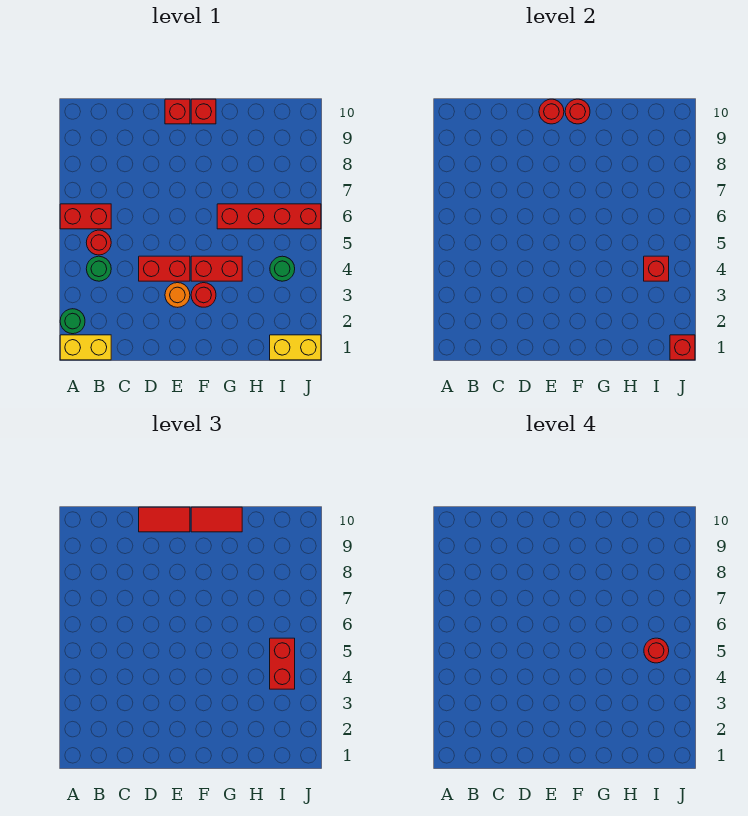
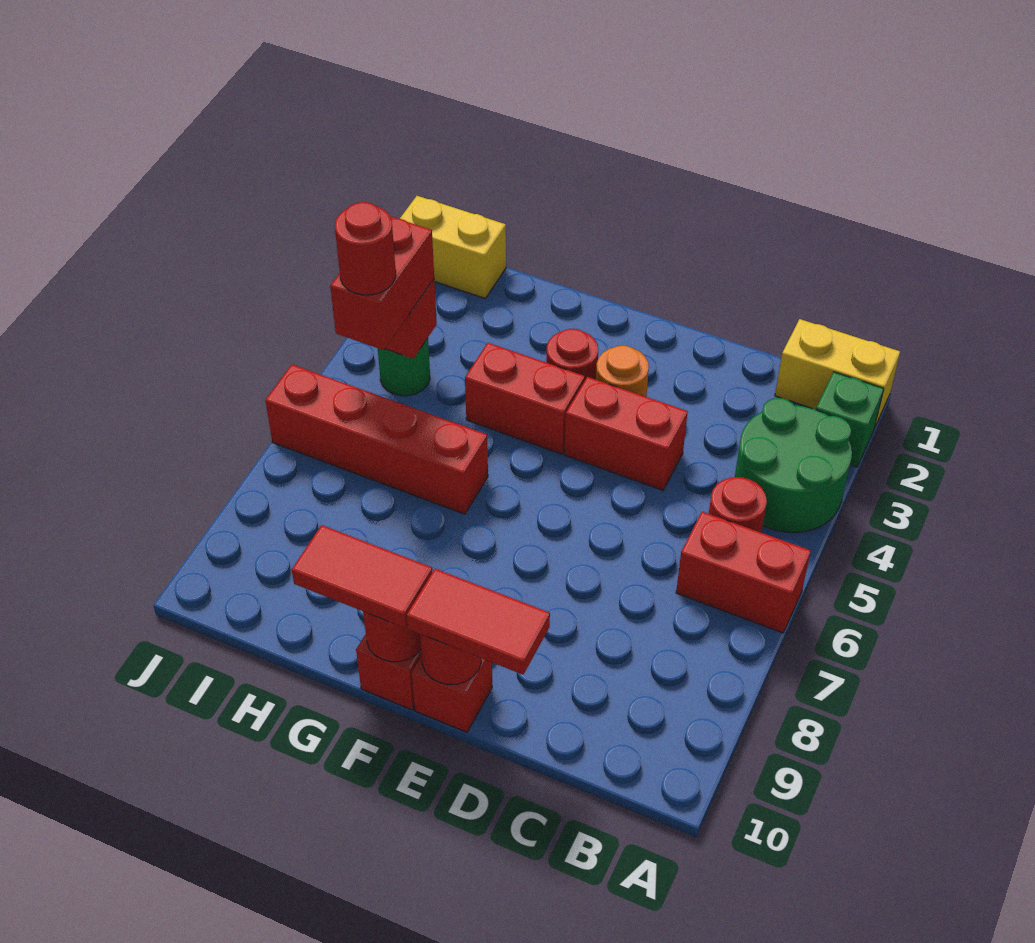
green round brick A2 level 1 -> green brick A2 level 1
green round brick B4 level 1 -> green round brick A3:B4 level 1
red brick J1 level 2 -> none

